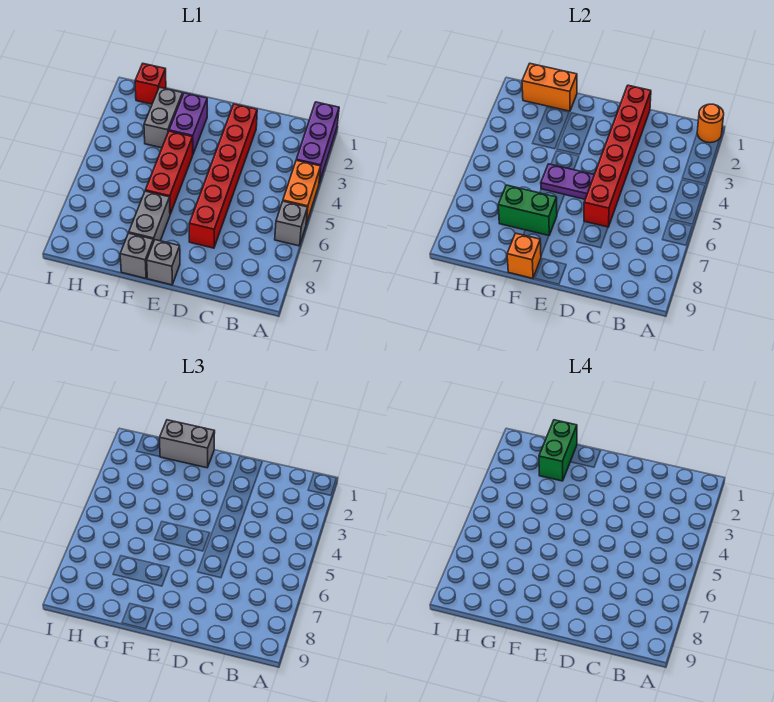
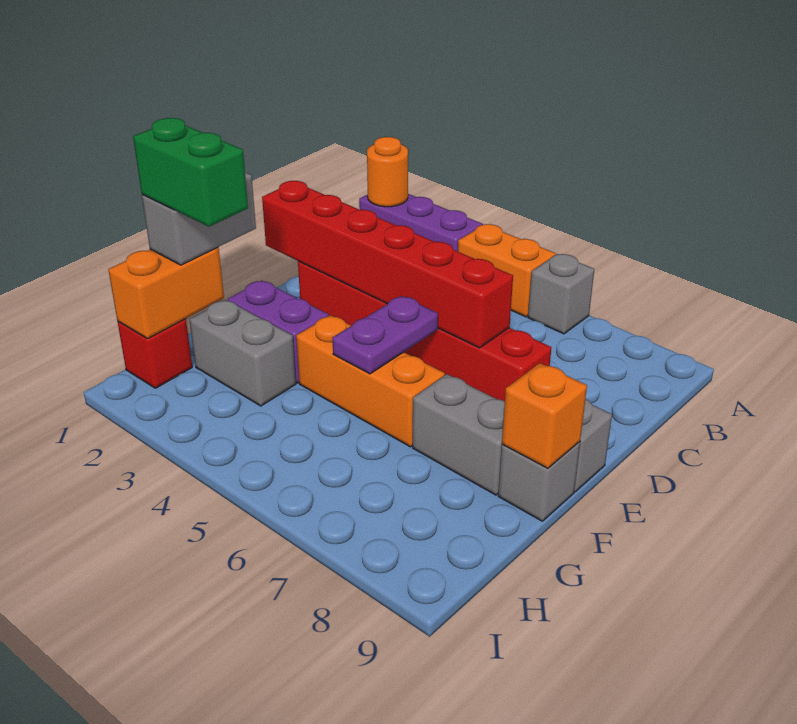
red brick F4:F6 level 1 -> orange brick F4:F6 level 1
green brick F7:G7 level 2 -> none

